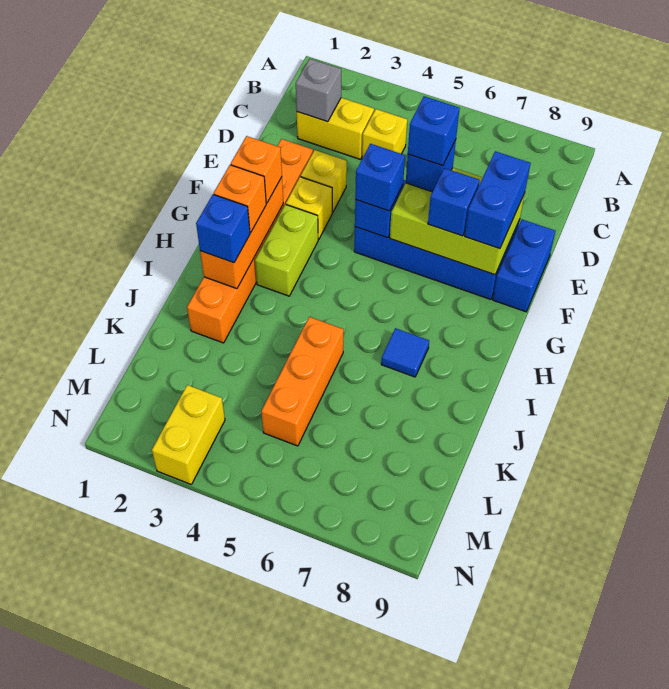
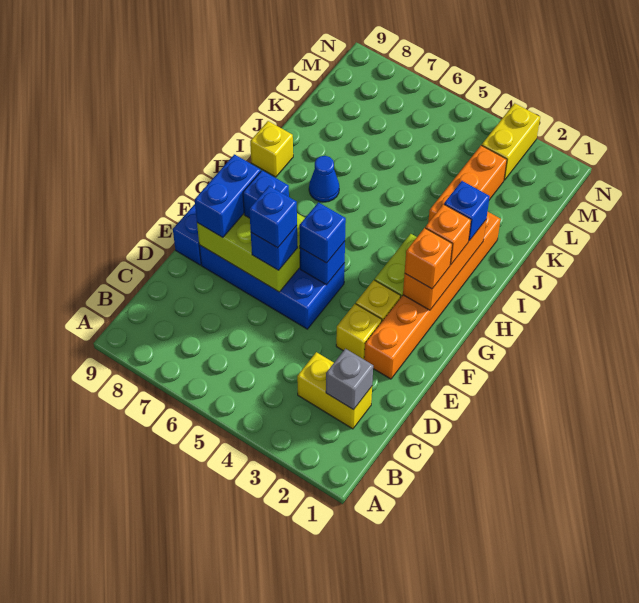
yellow brick C4 level 1 -> yellow brick I9 level 1
blue tile I7 level 1 -> blue cone I7 level 1
orange brick J5:L5 level 1 -> orange brick J3:L3 level 1

